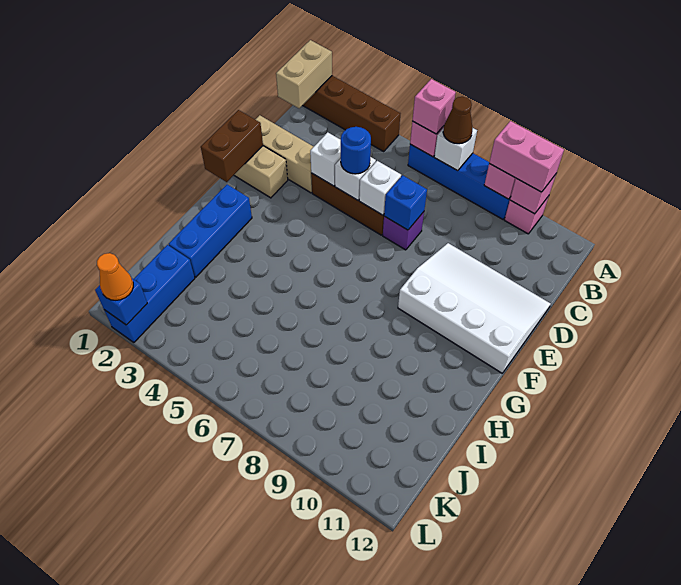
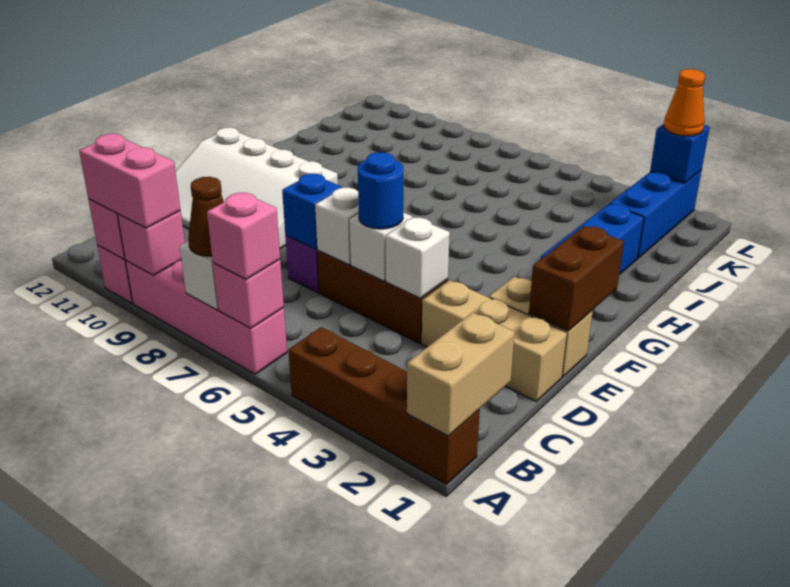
blue brick A6:A9 level 1 -> pink brick A6:A9 level 1

